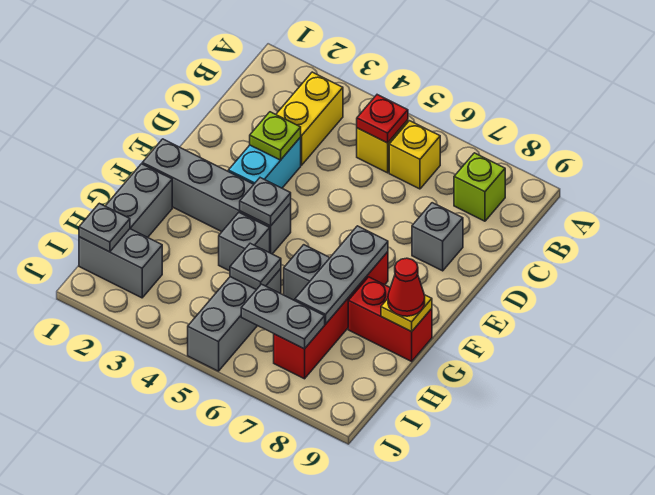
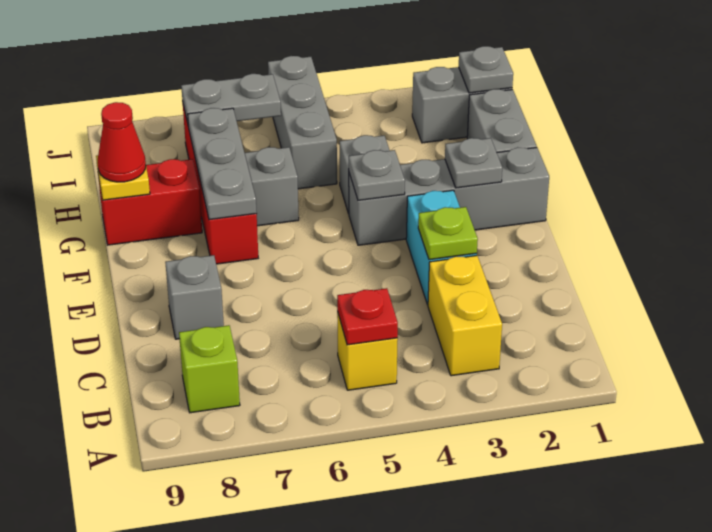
yellow brick B6 level 1 -> none
grey plate H5 level 2 -> grey plate F2 level 2

